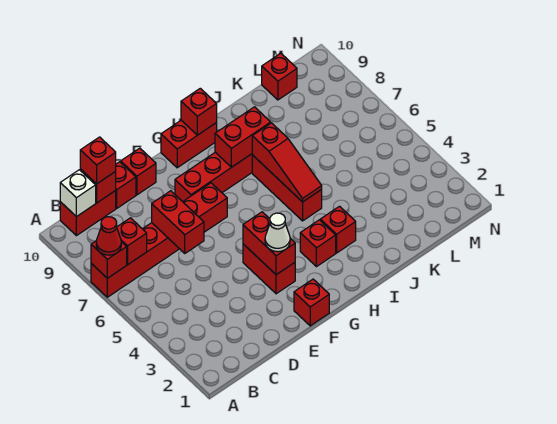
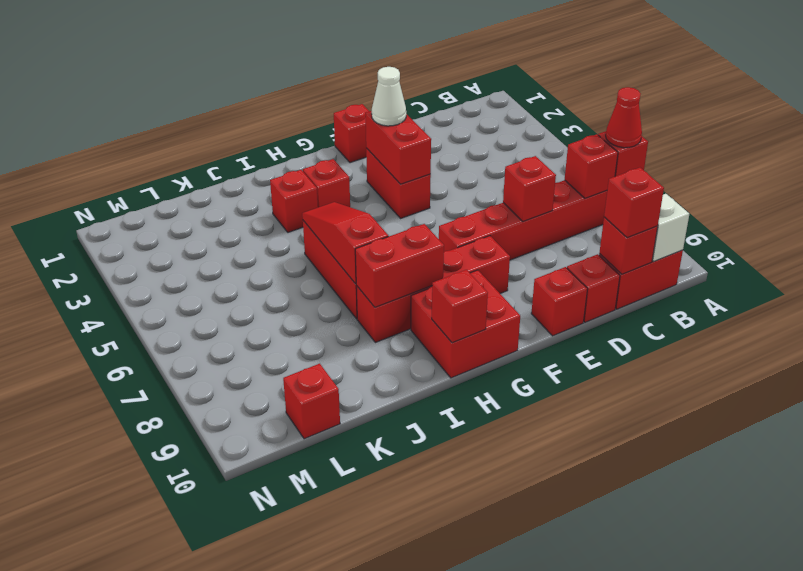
red brick D6:D7 level 2 -> red brick D7 level 2
red brick G10:H10 level 1 -> red brick G9:H10 level 1

